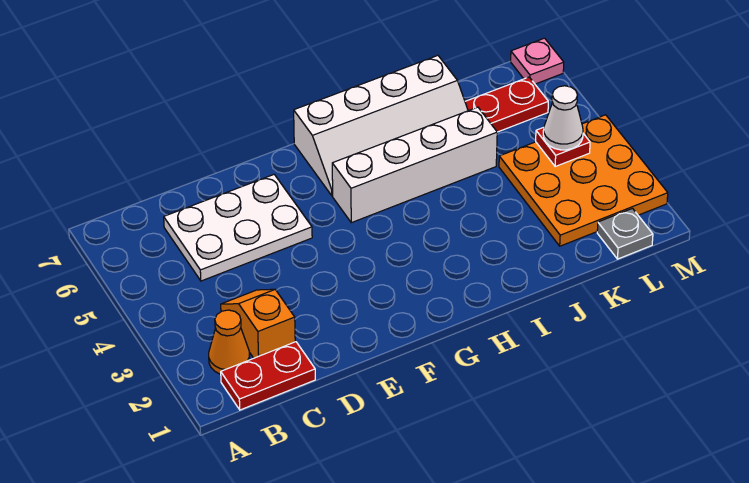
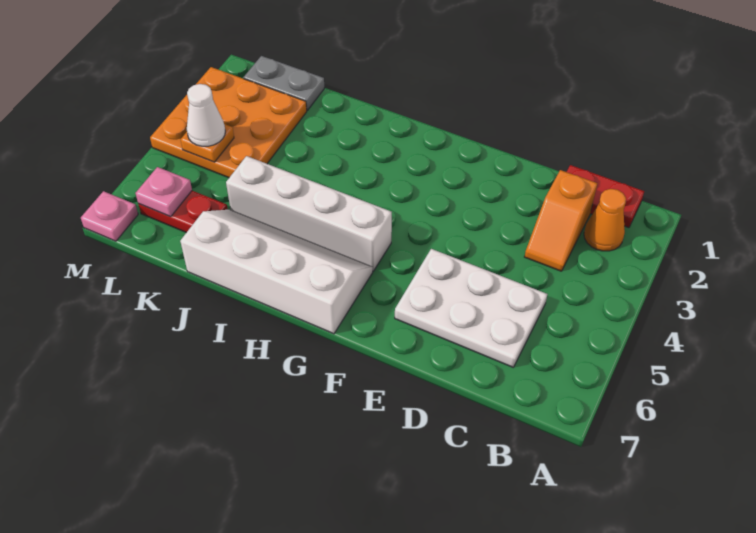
grey plate L1 level 1 -> grey plate K1:L1 level 1
red plate L4 level 2 -> orange plate L4 level 2
none -> pink plate L6 level 2

